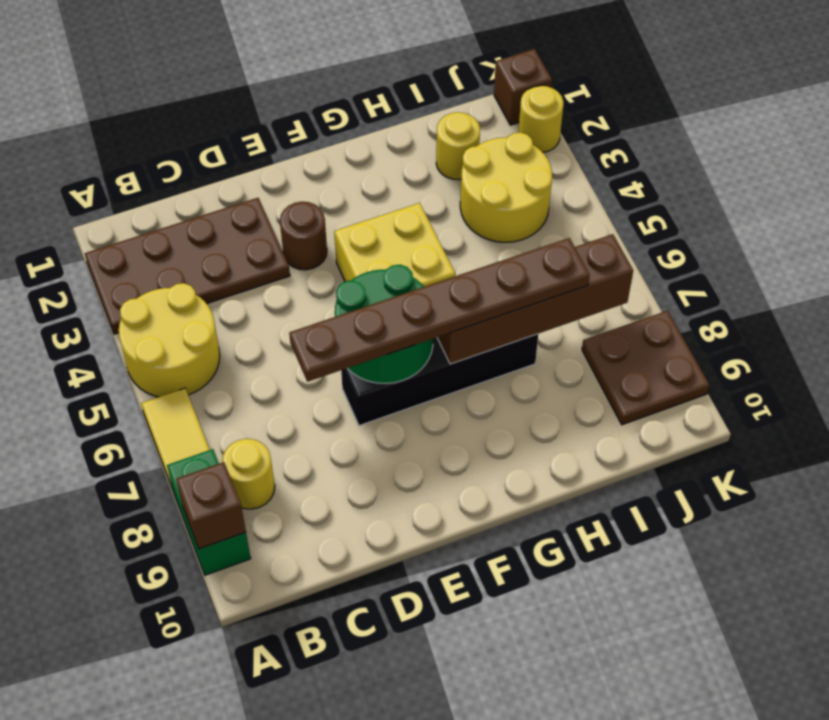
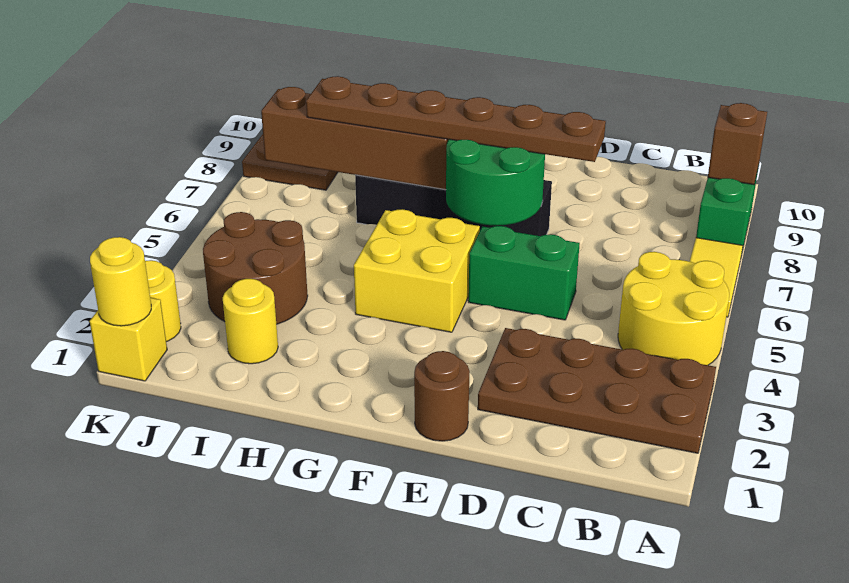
yellow round brick B8 level 1 -> yellow round brick K1 level 2
none -> green brick D5:E5 level 1
brown round brick E3 level 1 -> brown round brick E1 level 1
yellow round brick I3:J4 level 1 -> brown round brick I3:J4 level 1
brown brick K1 level 1 -> yellow brick K1 level 1

